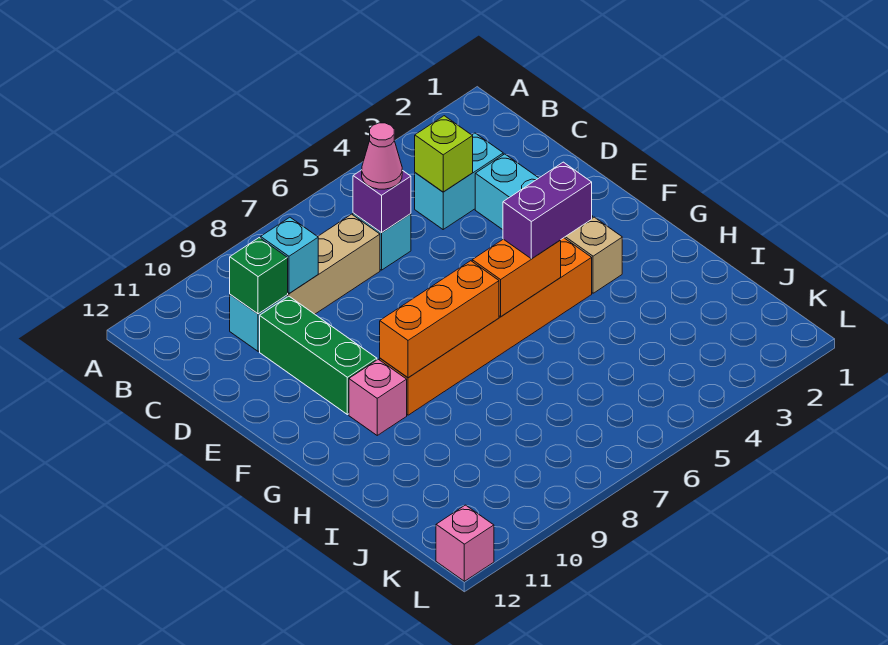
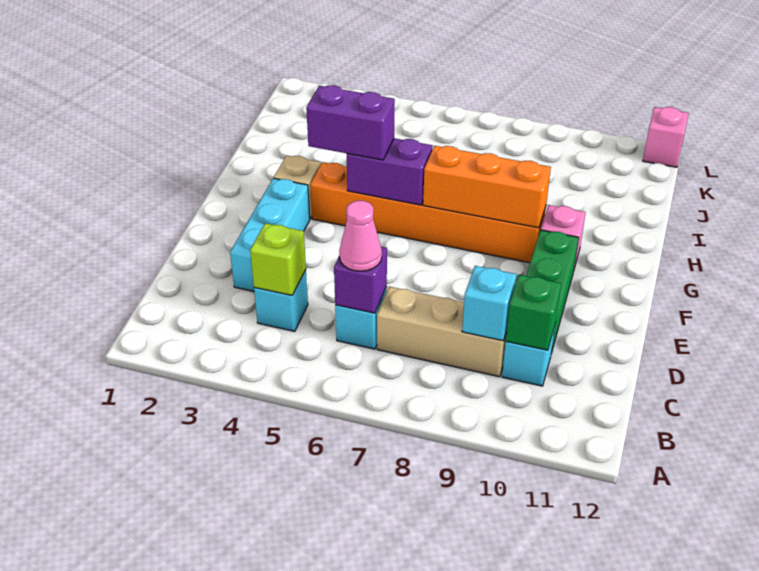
cyan brick C3:C4 level 1 -> cyan brick C4 level 1
orange brick G5:G6 level 2 -> purple brick G5:G6 level 2

